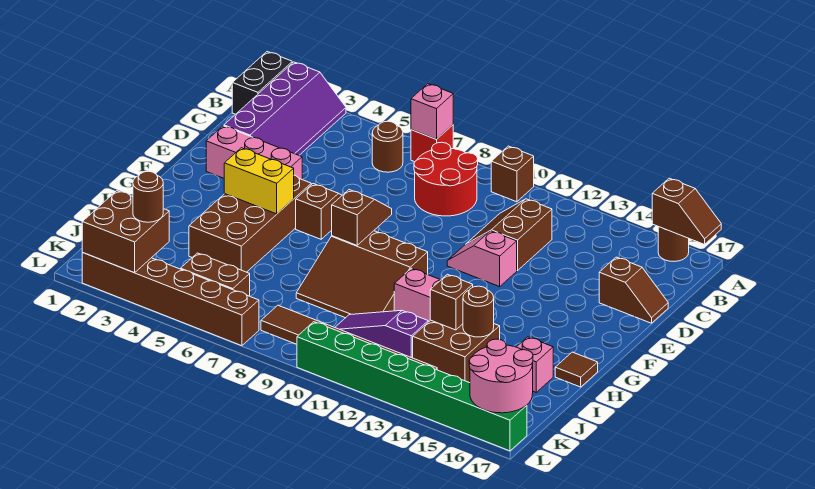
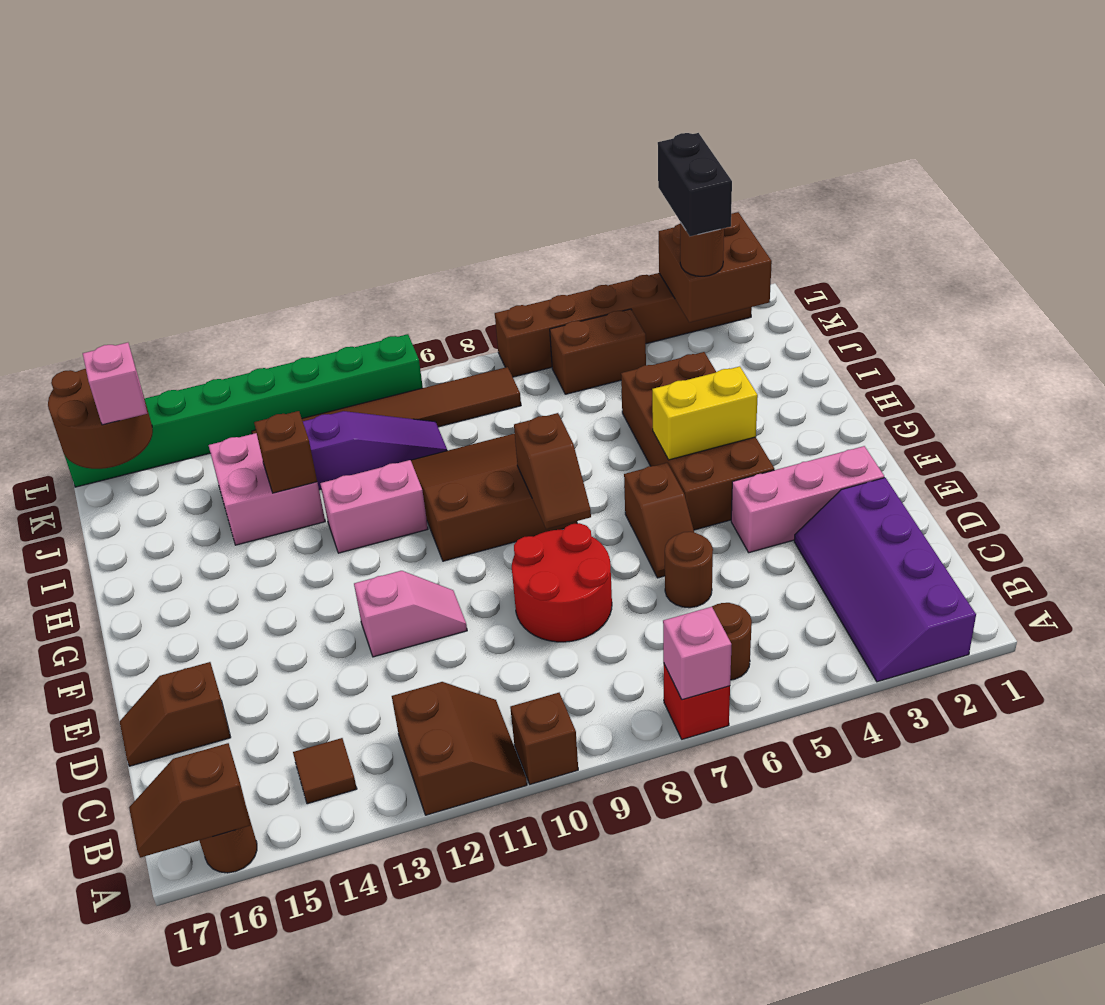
black brick A1:B1 level 1 -> black brick K3:L3 level 4
red round brick B8:C9 level 1 -> red round brick D8:E9 level 1
brown slope C11:D12 level 1 top 12 -> brown slope A11:B12 level 1 top 12
brown tile H17 level 1 -> brown tile B14 level 1
brown brick I13:J14 level 1 -> pink brick I13:J14 level 1
brown round brick I14 level 2 -> brown round brick D6 level 1
pink brick I16 level 1 -> pink brick K16 level 3
pink round brick K16:L17 level 2 -> brown round brick K16:L17 level 2

